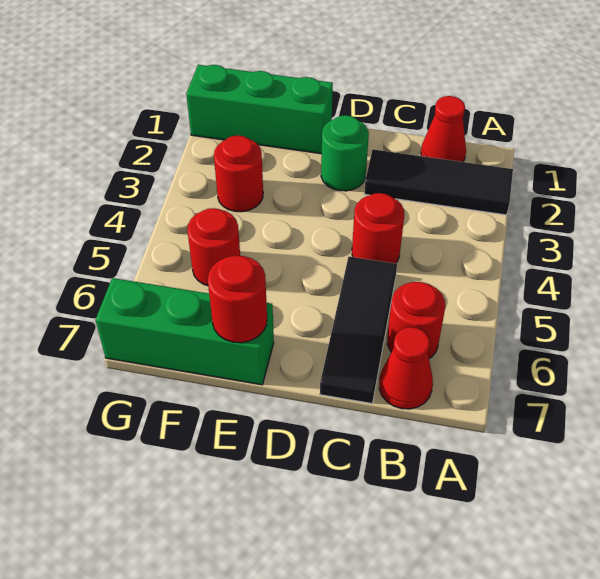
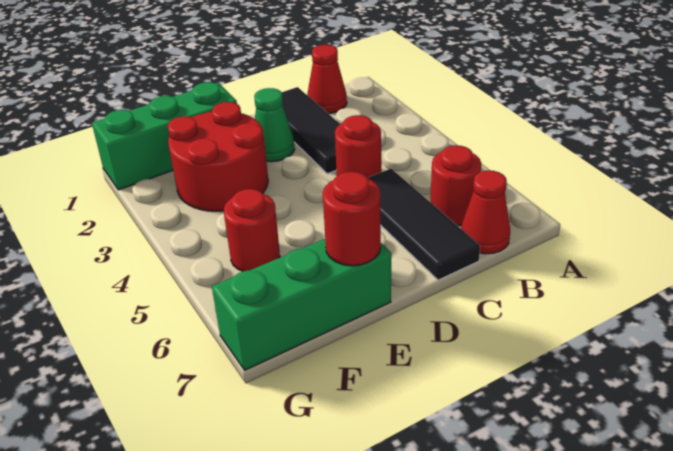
black tile A2:C2 level 1 -> black tile C1:C3 level 1
green round brick D2 level 1 -> green cone D2 level 1
red round brick F3 level 1 -> red round brick E2:F3 level 1

